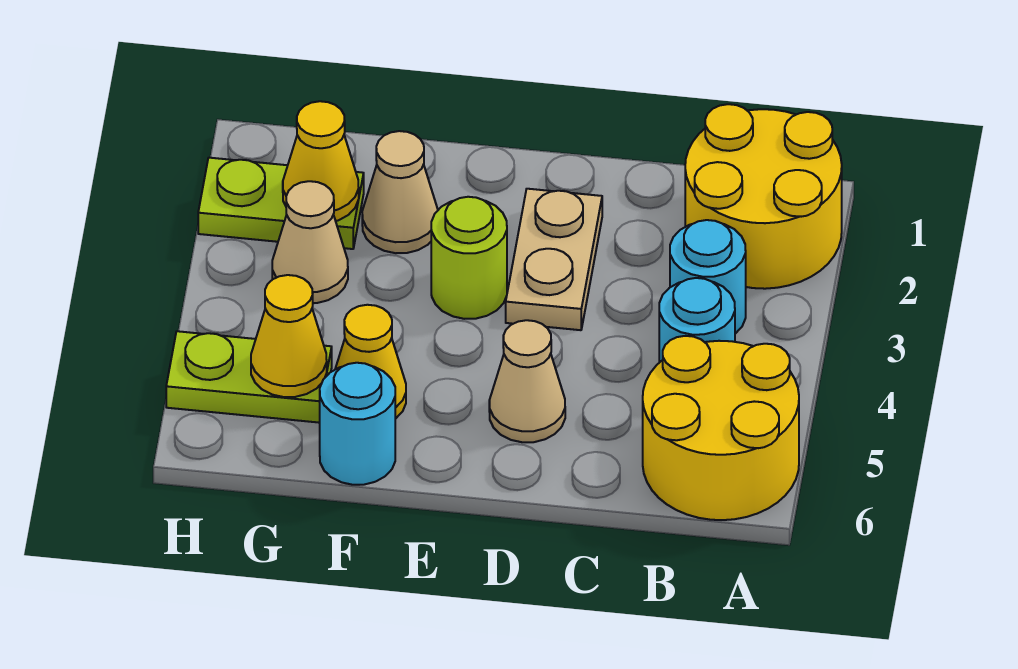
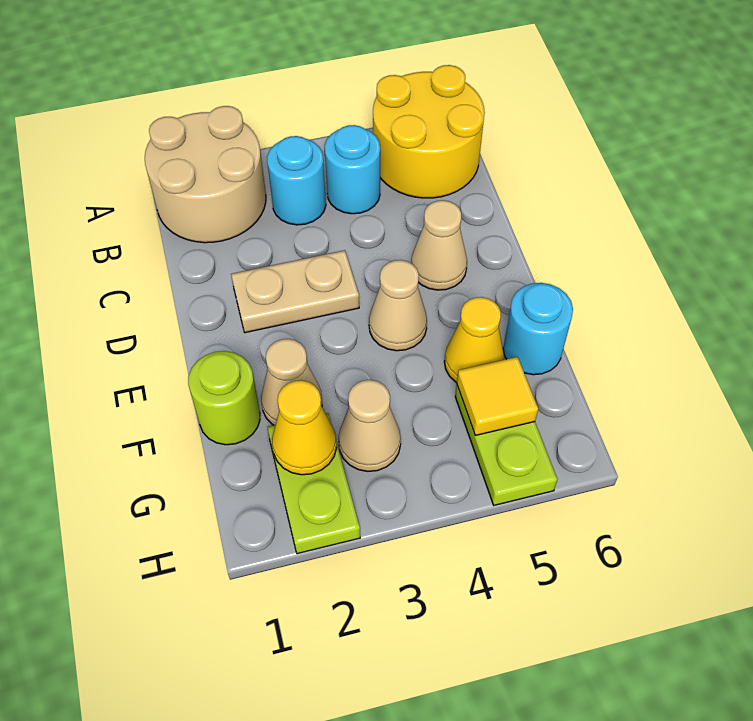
yellow round brick A1:B2 level 1 -> tan round brick A1:B2 level 1
lime round brick E3 level 1 -> lime round brick F1 level 1
none -> tan cone E4 level 1
yellow cone G5 level 2 -> yellow tile G5 level 2

